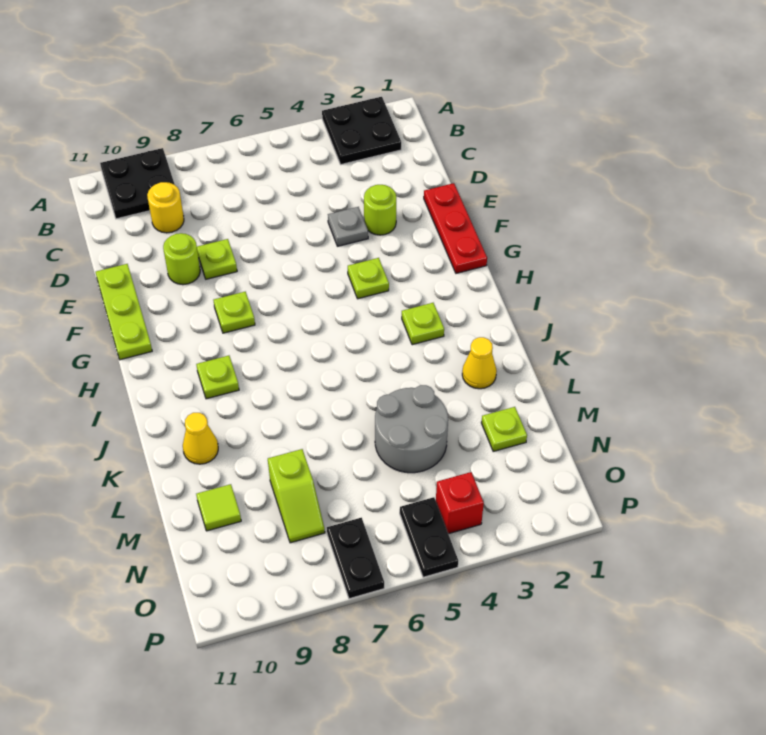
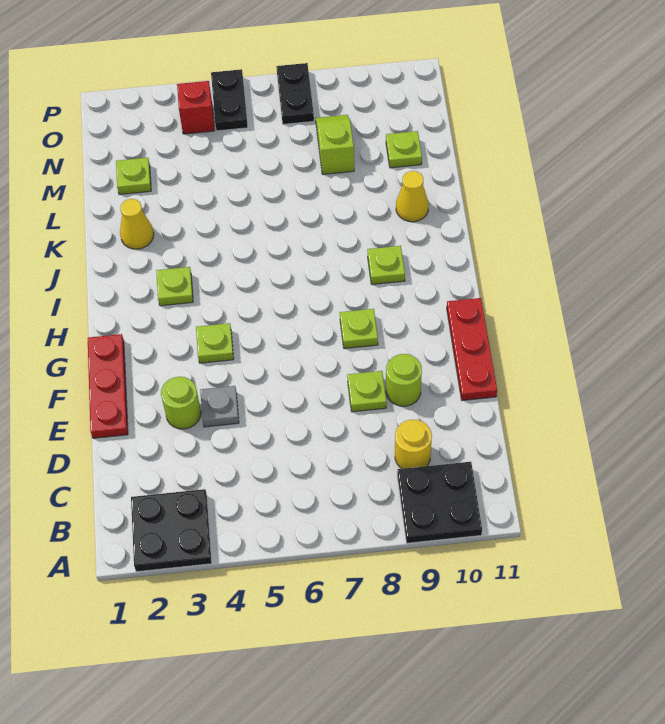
lime plate E11:G11 level 1 -> red plate E11:G11 level 1
grey round brick L4:M5 level 1 -> none
lime tile M10 level 1 -> lime plate M10 level 1

